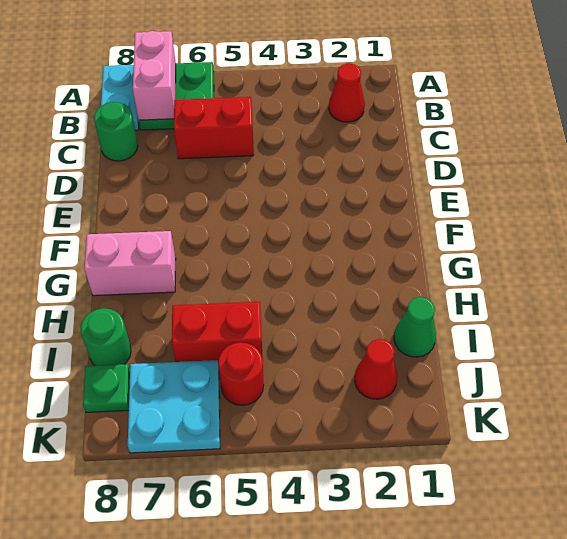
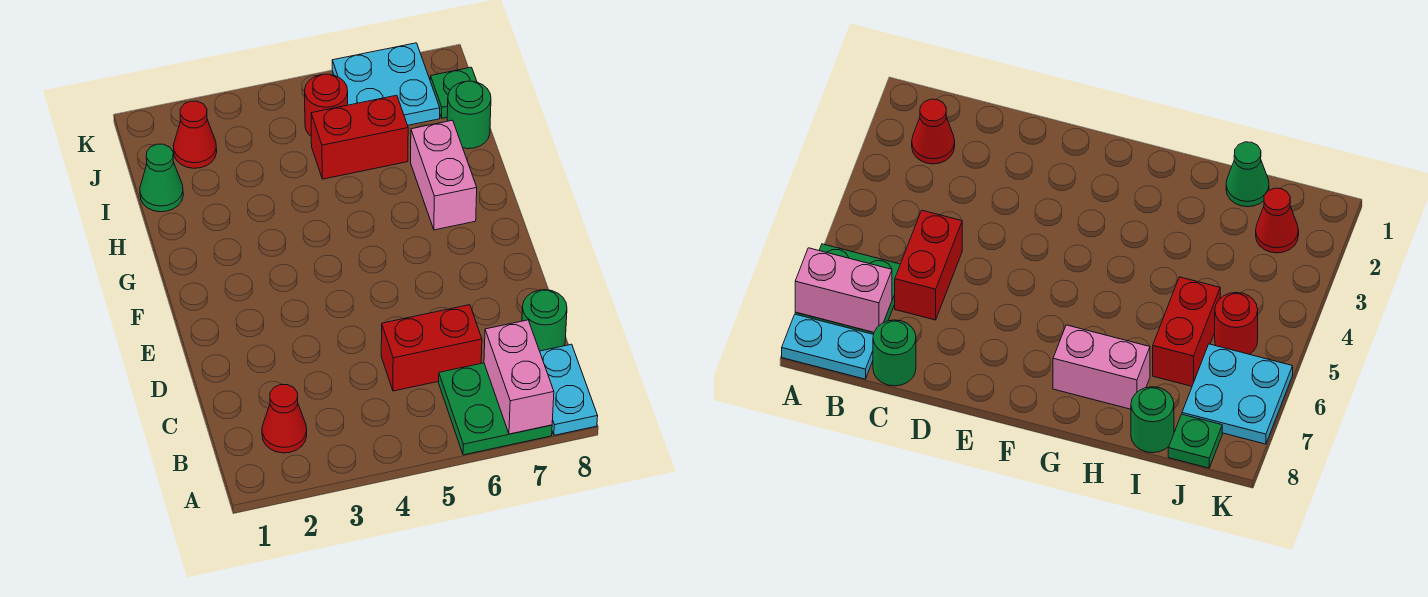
pink brick G7:G8 level 1 -> pink brick G7:H7 level 1

